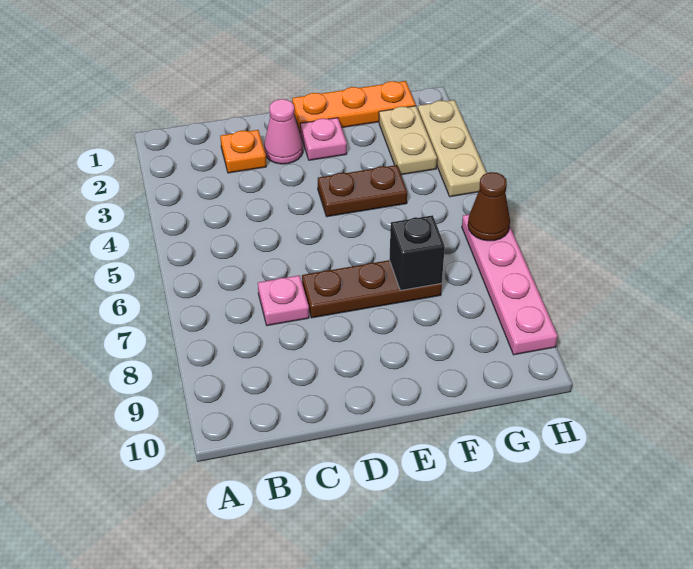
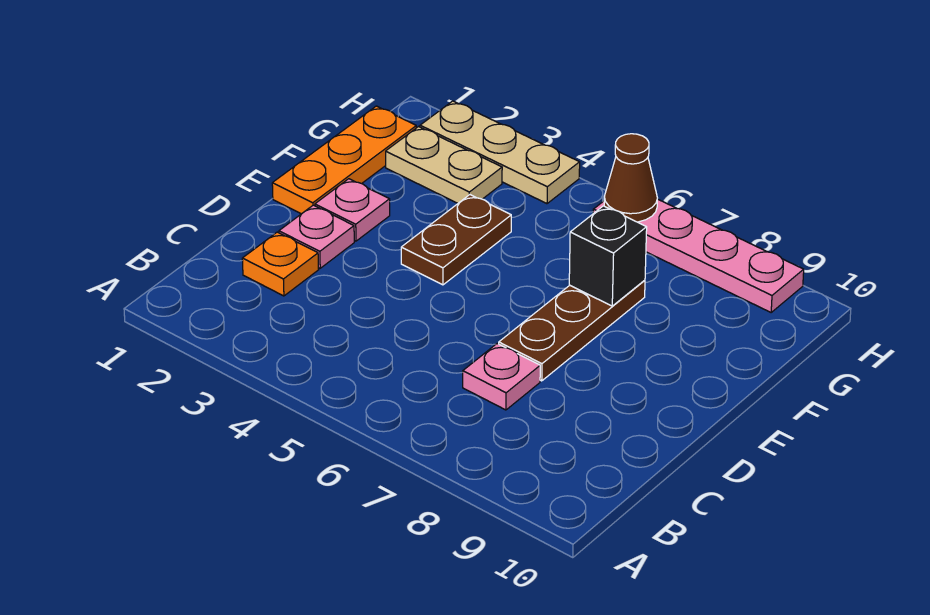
pink cone D2 level 1 -> pink plate D2 level 1

